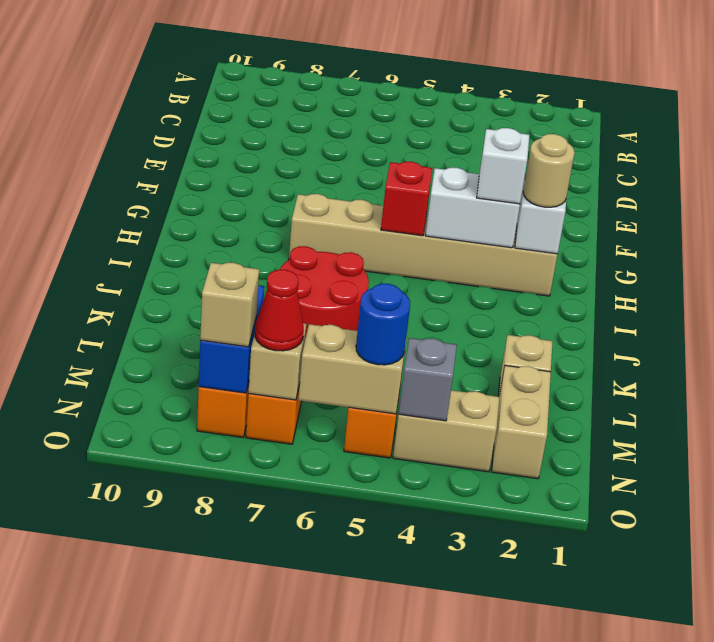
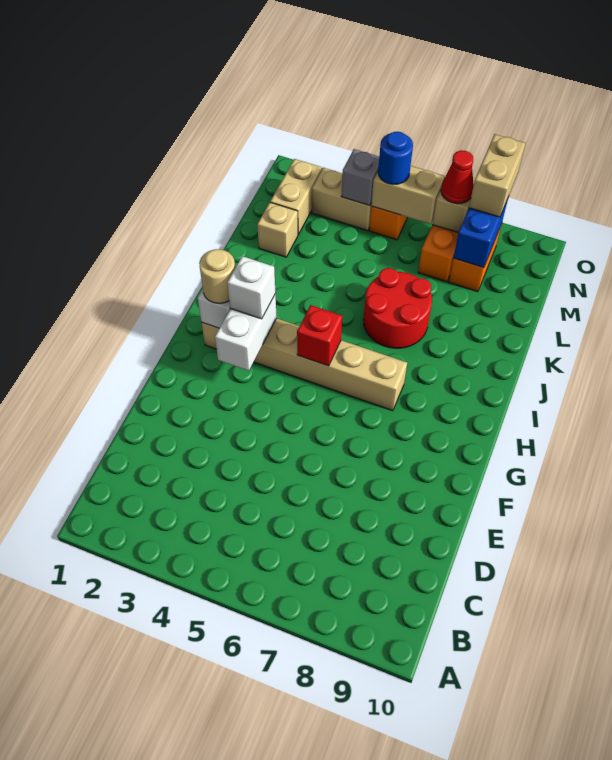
white brick H3:H4 level 2 -> white brick G3:H3 level 2
tan brick N8 level 3 -> tan brick N8:O8 level 3

